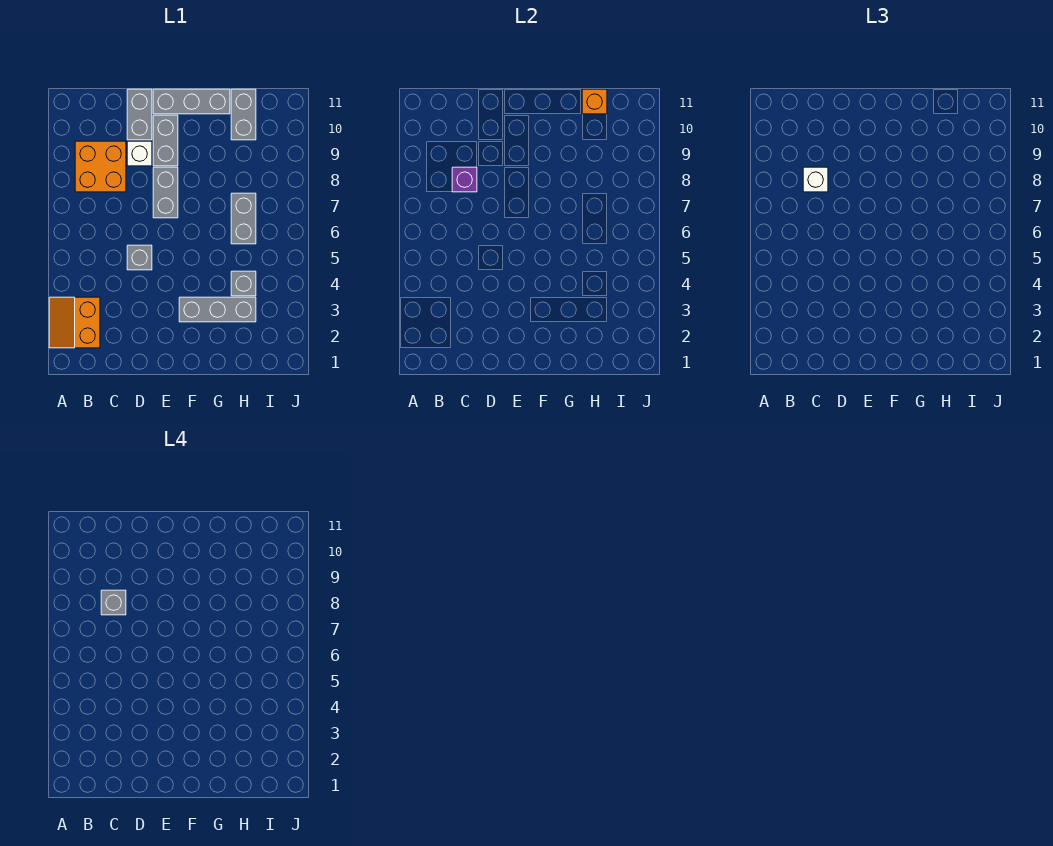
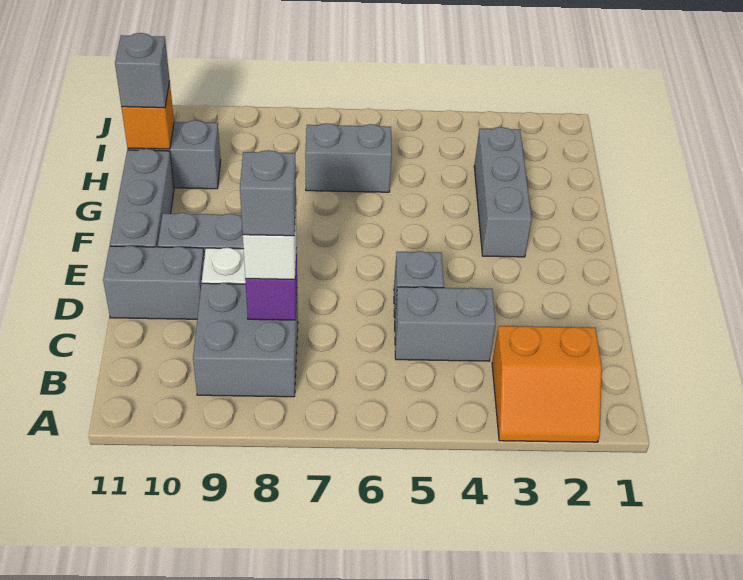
orange brick B8:C9 level 1 -> grey brick B8:C9 level 1
grey brick E7:E8 level 1 -> grey brick C4:C5 level 1
grey brick H4 level 1 -> grey brick H11 level 3

